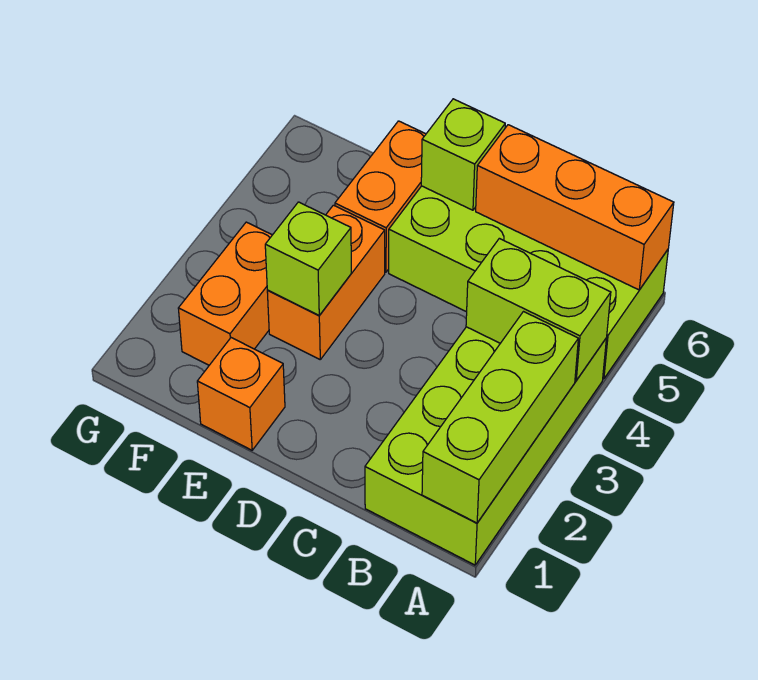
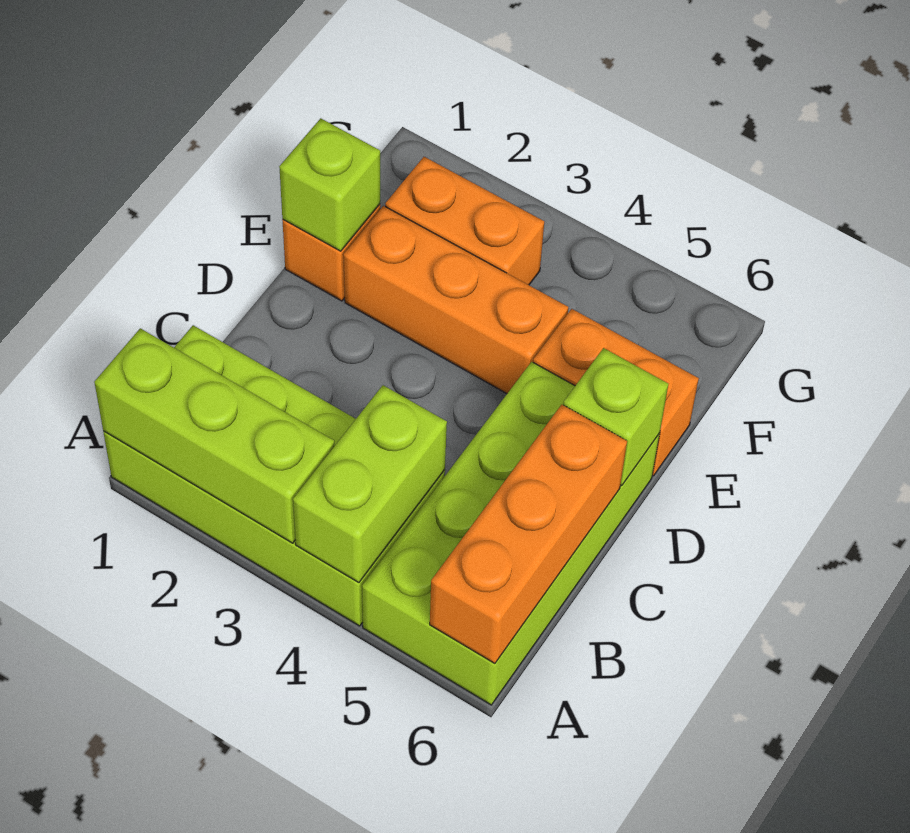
orange brick E3:E4 level 1 -> orange brick E2:E4 level 1
lime brick E3 level 2 -> lime brick E1 level 2

